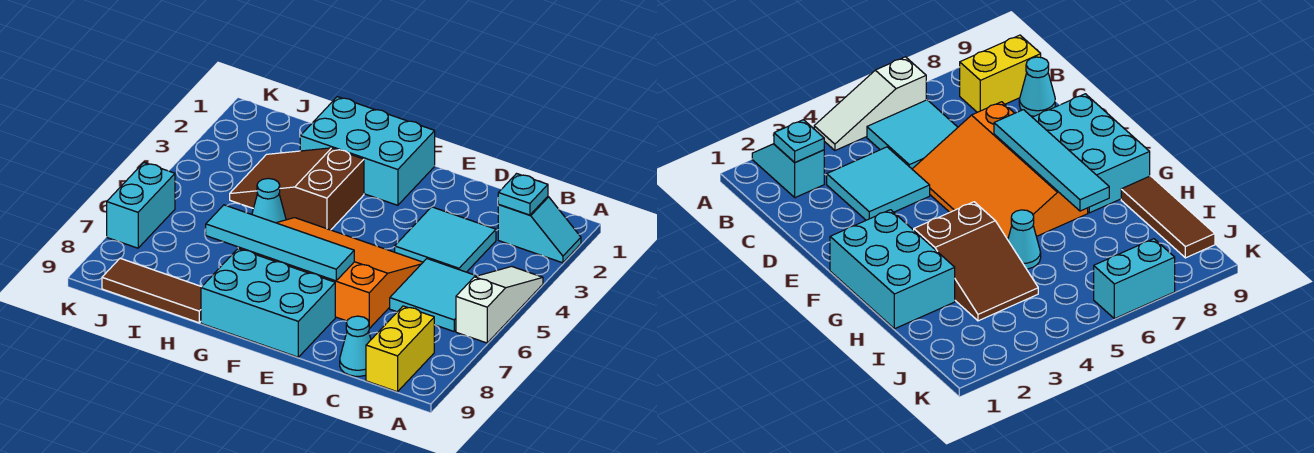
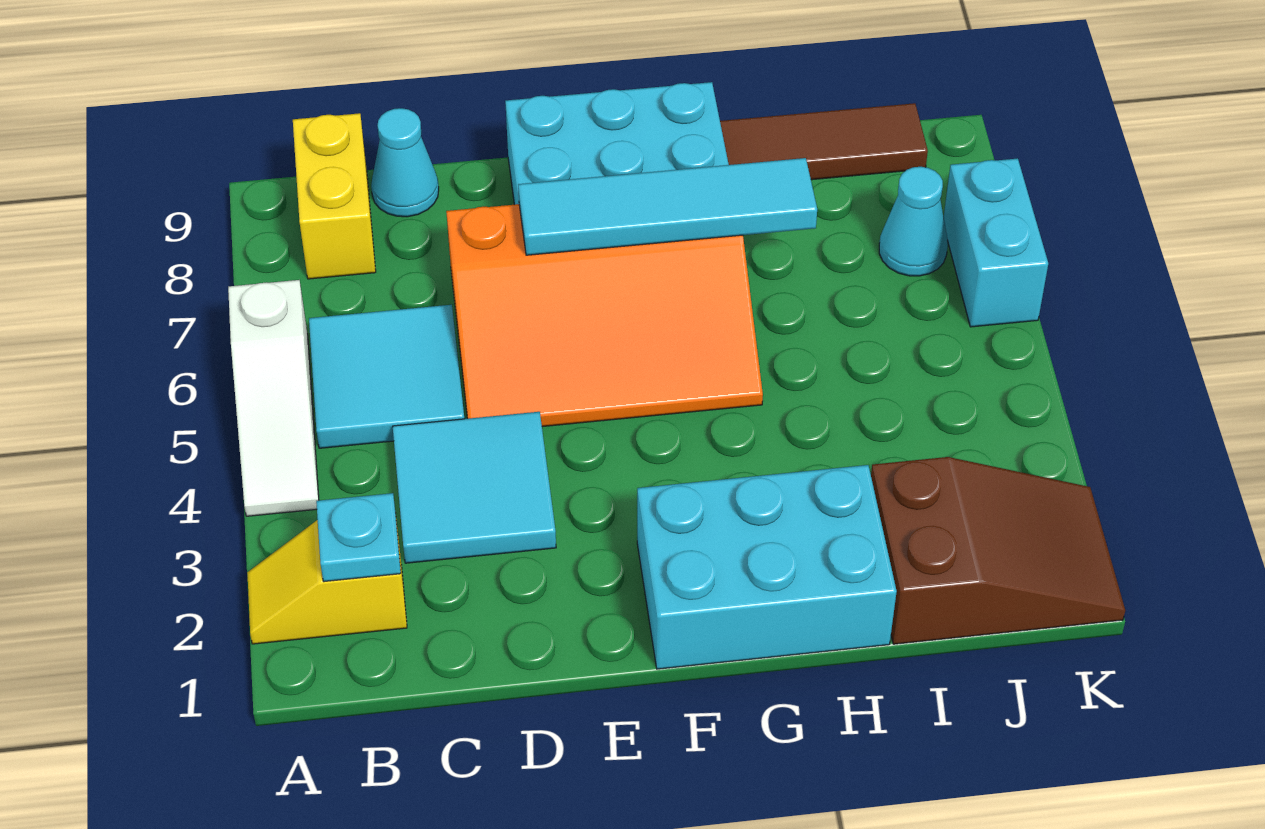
cyan slope A2:B2 level 1 top B -> yellow slope A2:B2 level 1 top B
brown slope G3:I4 level 1 top G -> brown slope I1:K2 level 1 top I
cyan cone H5 level 1 -> cyan cone J7 level 1

